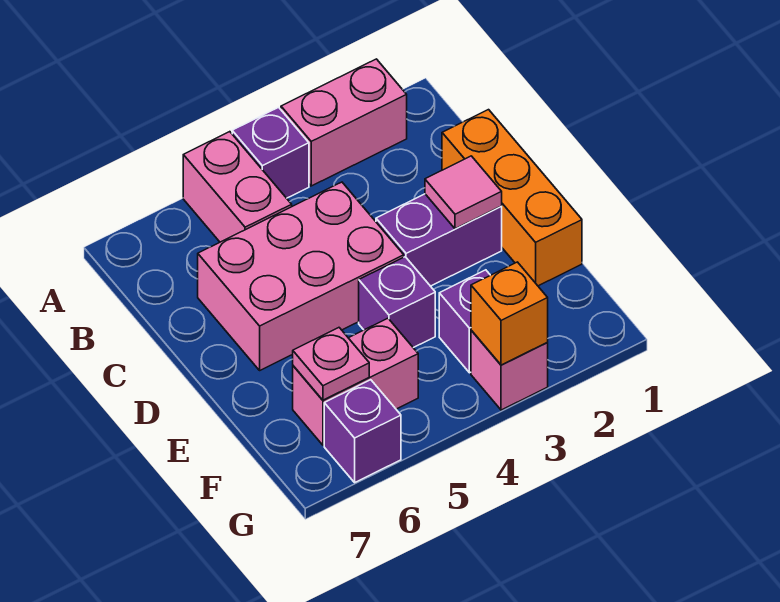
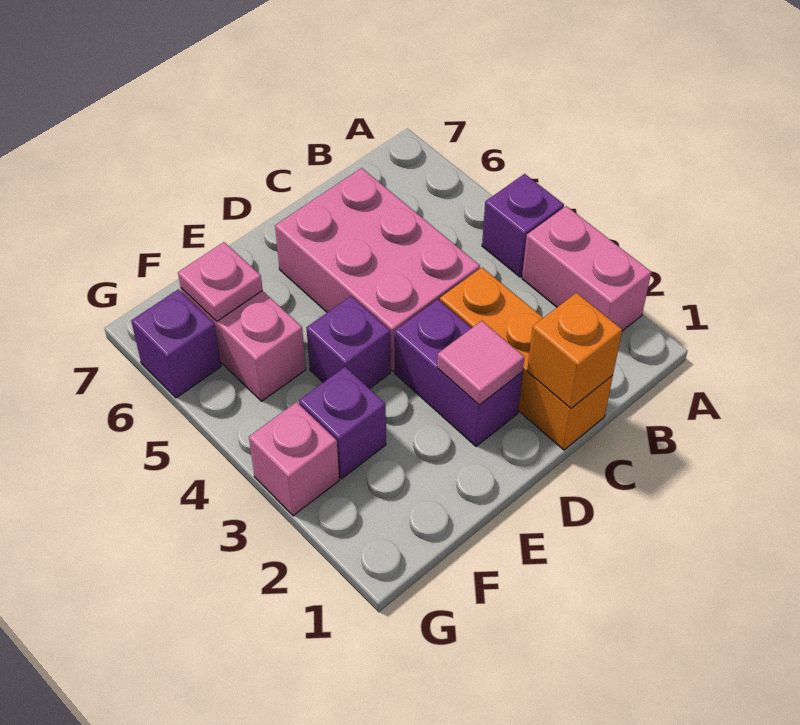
pink brick A5:B5 level 1 -> none
orange brick C1:E1 level 1 -> orange brick C1:C3 level 1
orange brick G3 level 2 -> orange brick C1 level 2

